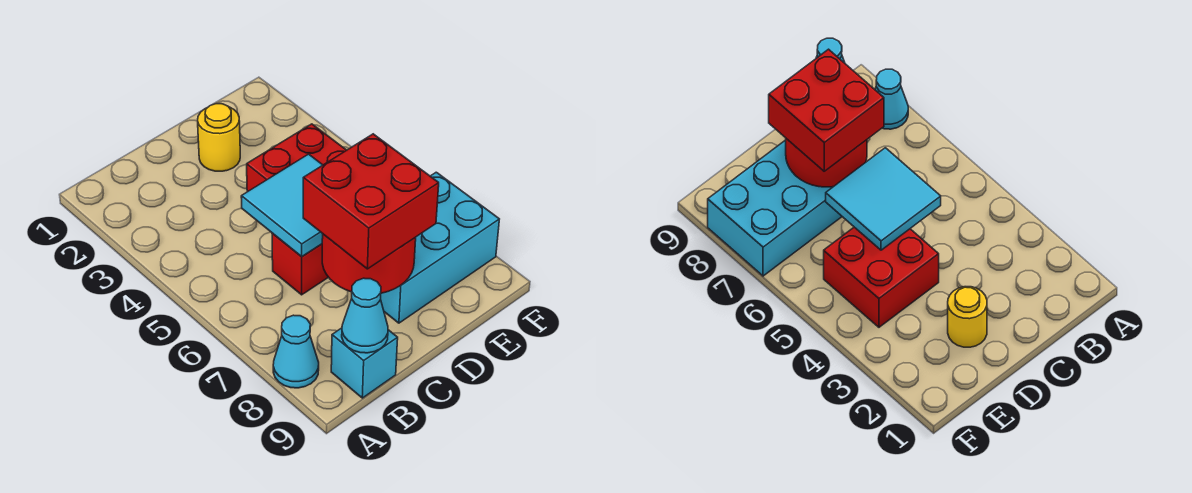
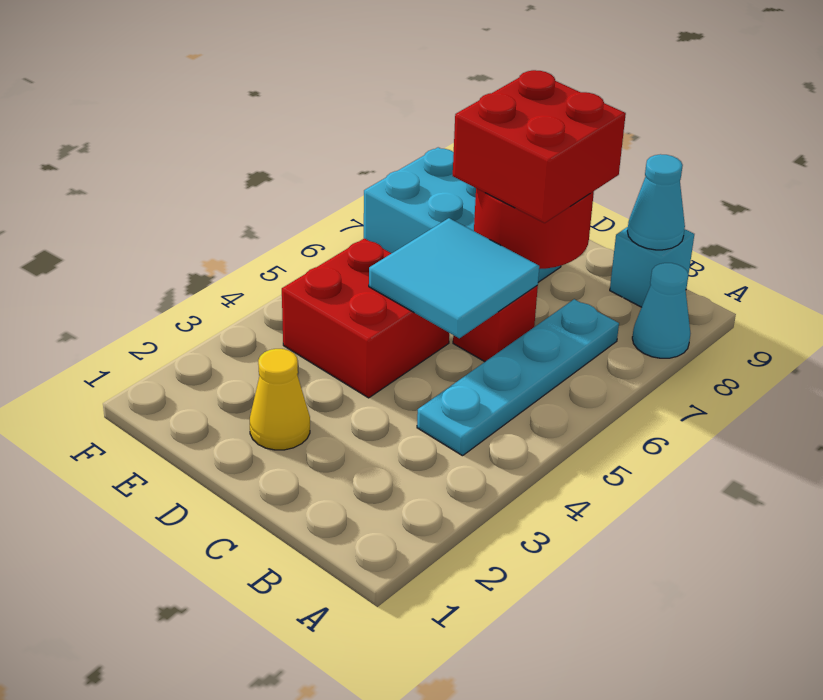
none -> cyan plate B4:B7 level 1
yellow round brick D2 level 1 -> yellow cone D2 level 1

